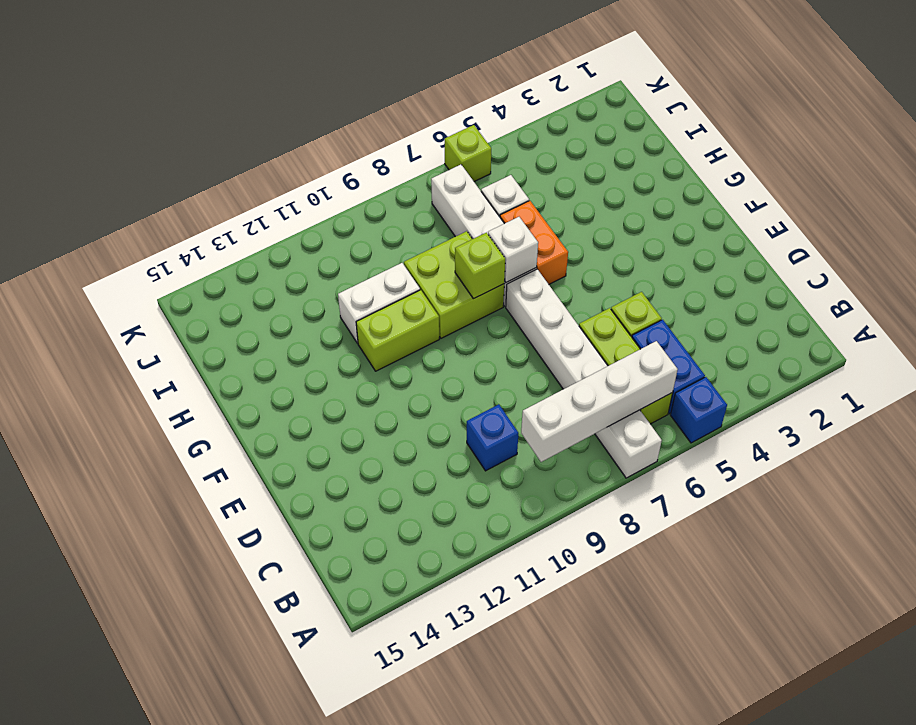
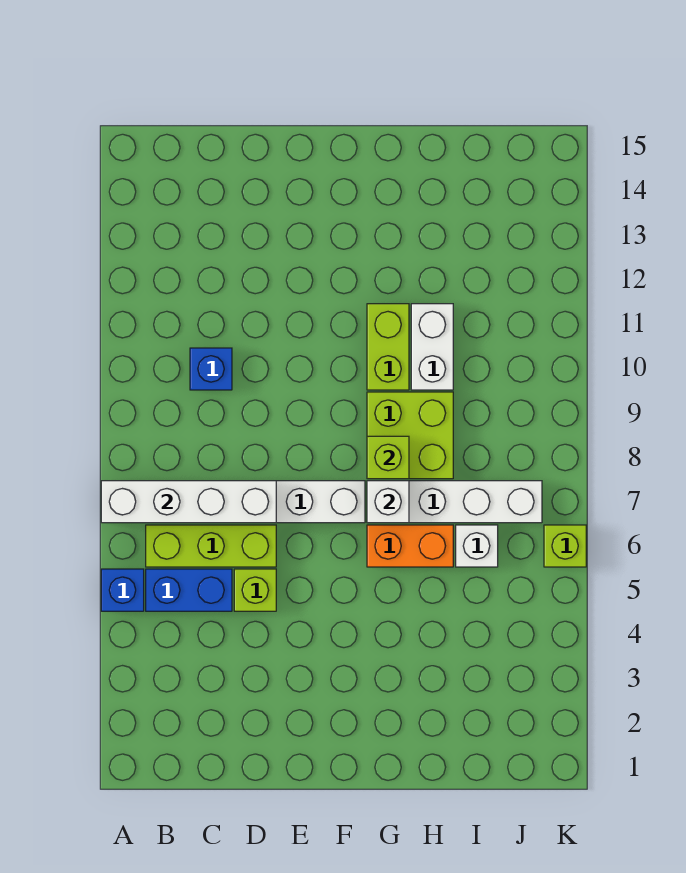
white brick B6:B9 level 2 -> white brick A7:D7 level 2

